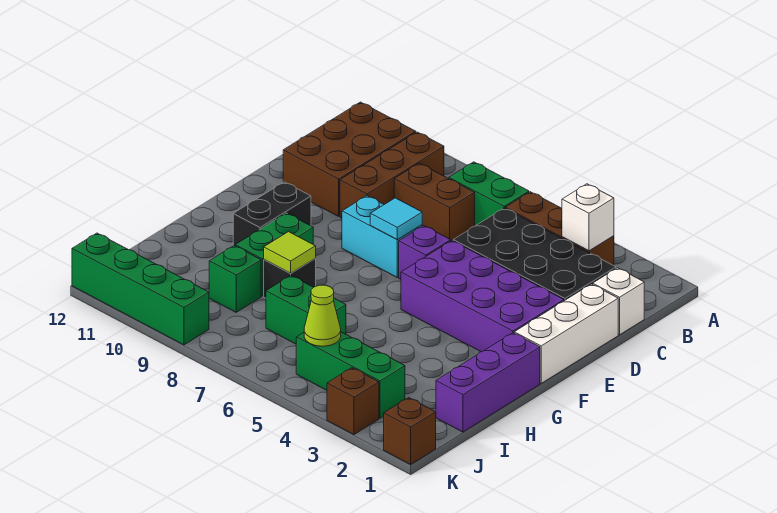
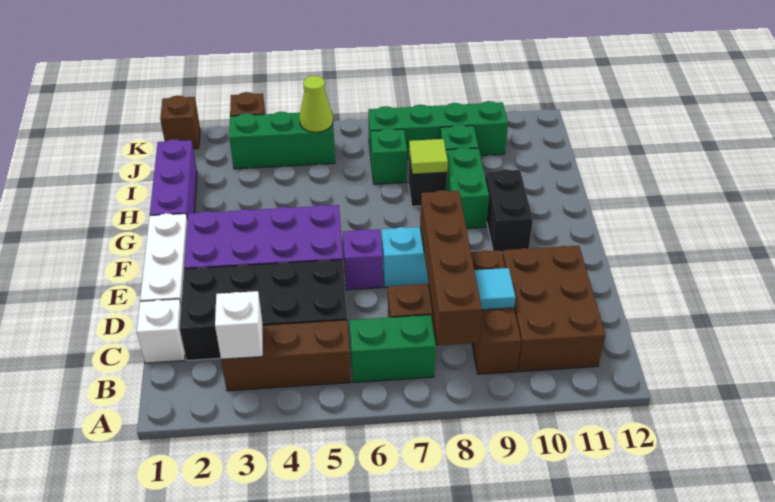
none -> brown brick B8:E8 level 2
cyan tile E7 level 2 -> cyan tile C9 level 2
green brick I6:I7 level 1 -> green brick I7 level 1
green brick K9:K12 level 1 -> green brick J7:J10 level 1

